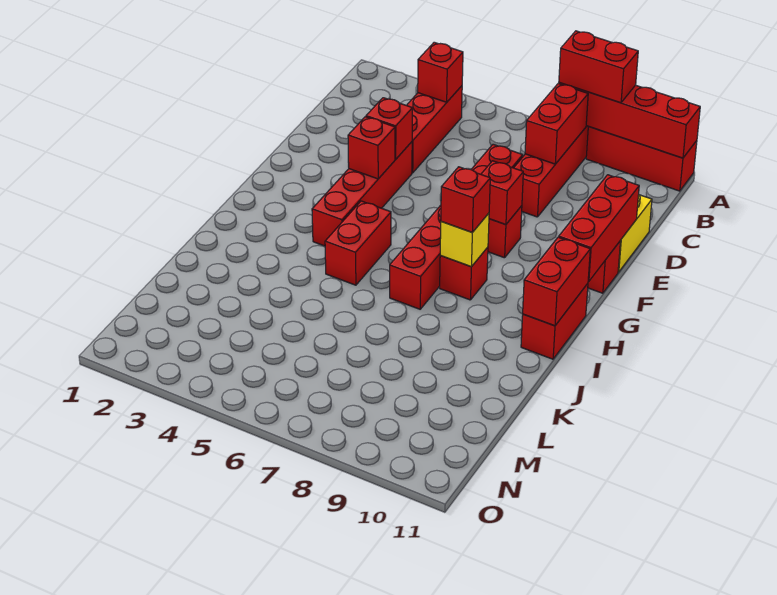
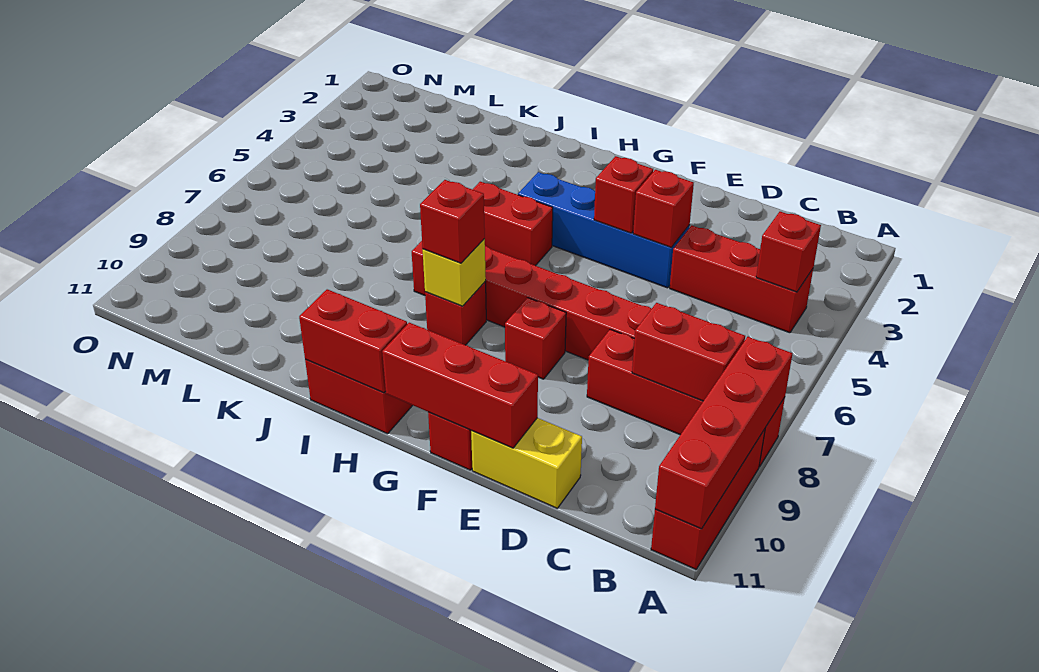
red brick A8:A9 level 3 -> none
red brick E4:H4 level 1 -> blue brick E4:H4 level 1
red brick F8 level 2 -> none

